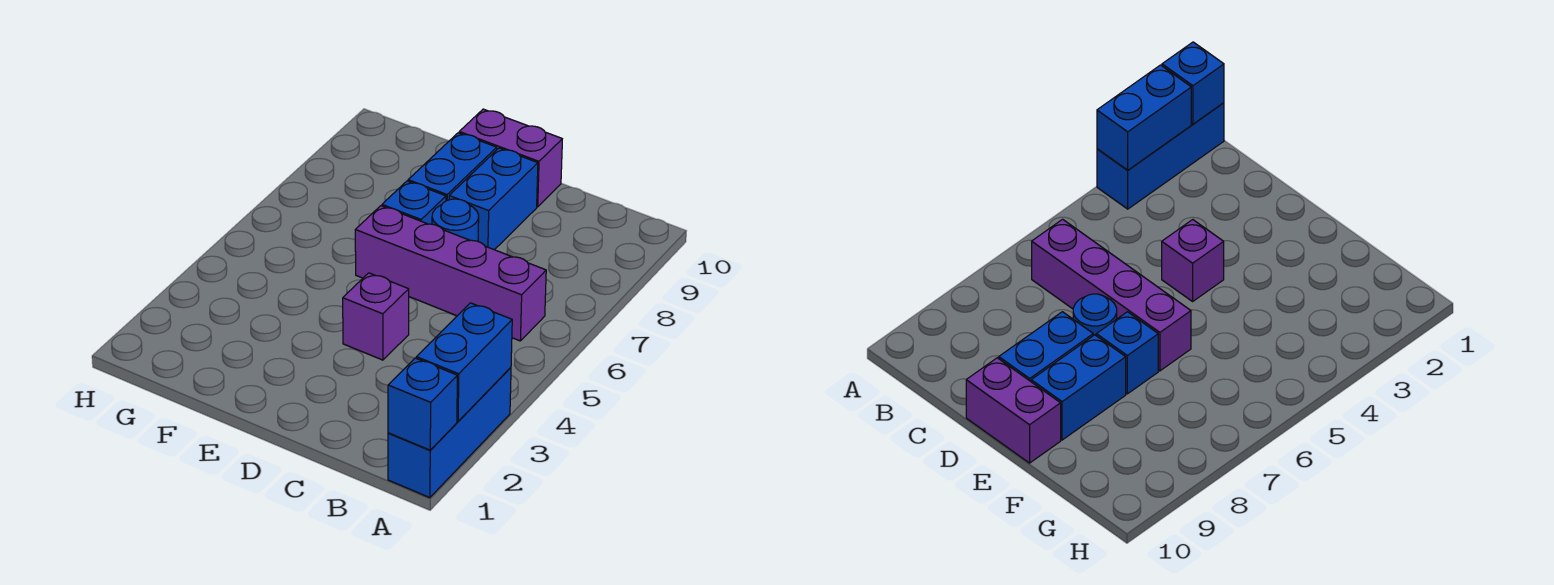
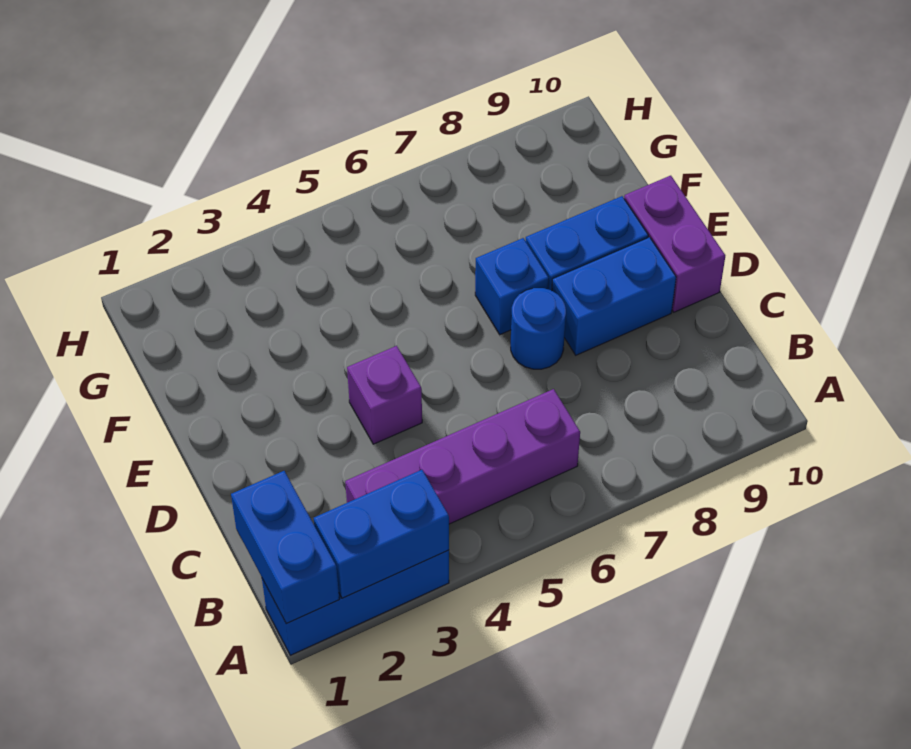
blue brick A1 level 2 -> blue brick A1:B1 level 2
purple brick B6:E6 level 1 -> purple brick B3:B6 level 1

